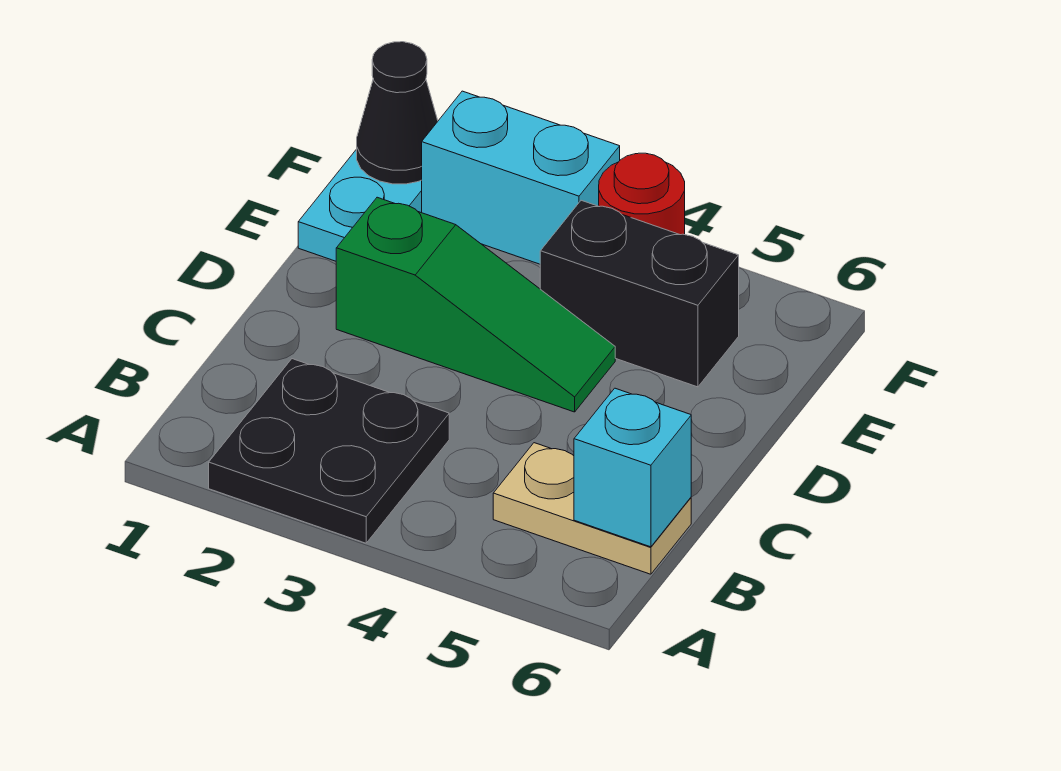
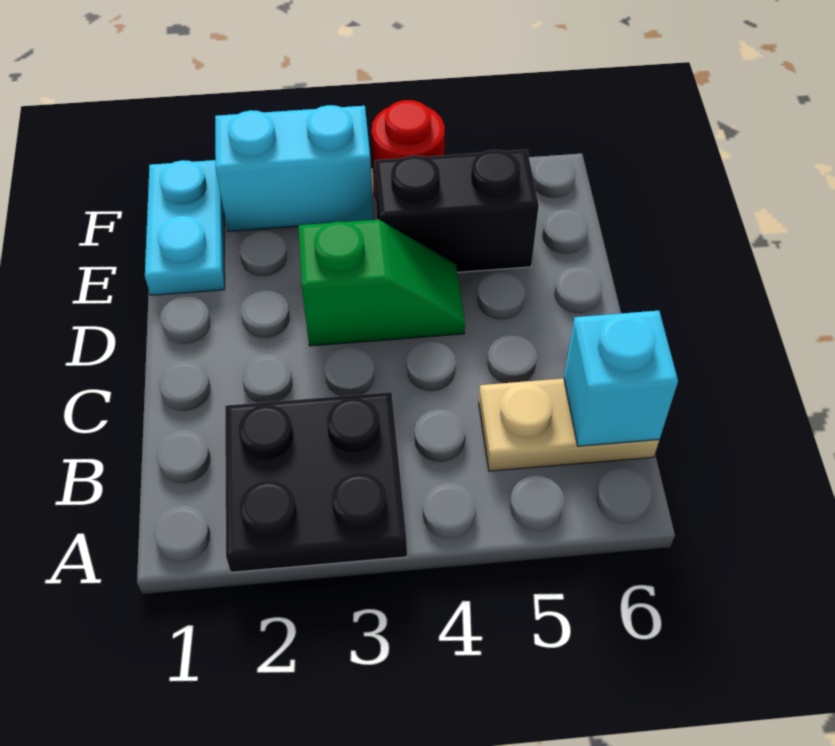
green slope D2:D4 level 1 top 2 -> green slope D3:D4 level 1 top 3
black cone F1 level 2 -> none

